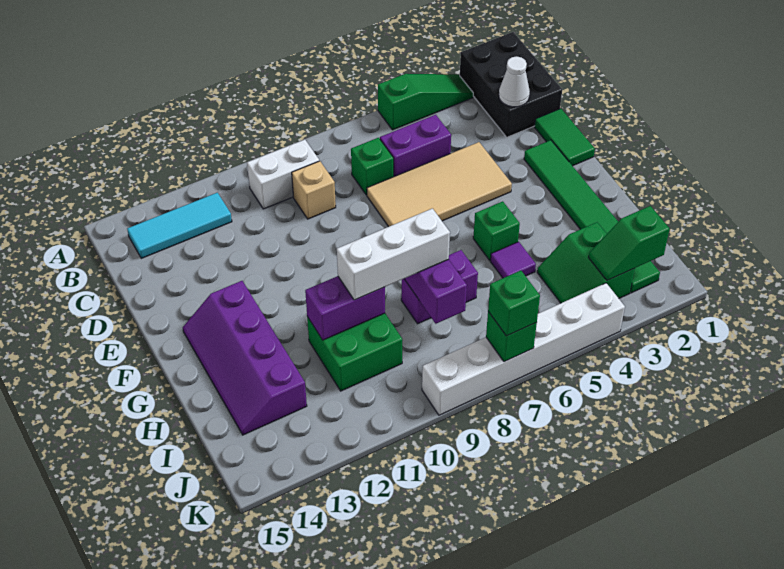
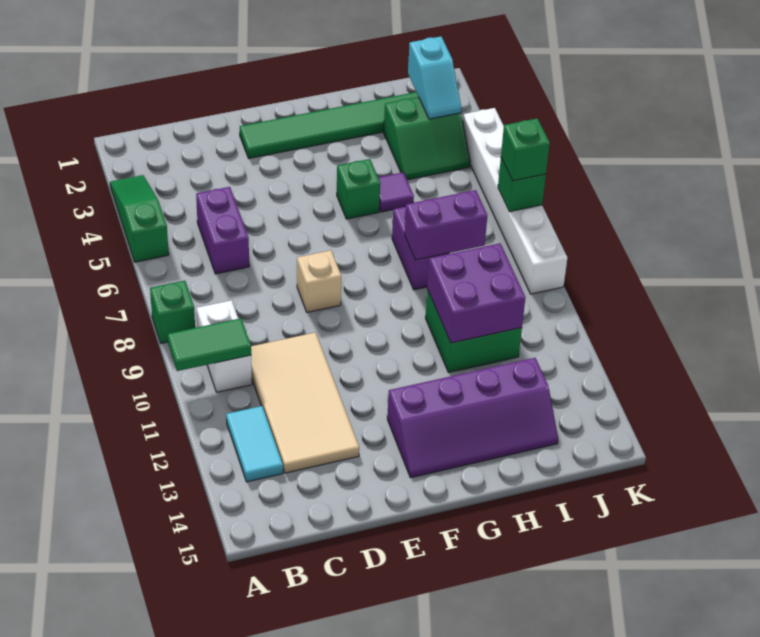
black brick A1:C2 level 1 -> none
cyan tile B12:B14 level 1 -> cyan tile B12:B13 level 1
white cone C2 level 2 -> none
green brick C7 level 1 -> green brick A8 level 1
tan brick C9 level 1 -> tan brick E8 level 1
green tile D1:E1 level 1 -> green tile A10:B10 level 2
tan tile D4:E7 level 1 -> tan tile C10:D13 level 1
white brick H8:H10 level 3 -> none
purple brick H10:H11 level 2 -> purple brick H10:I11 level 2
green slope J2:J3 level 2 top 2 -> cyan slope J2:J3 level 2 top 2

